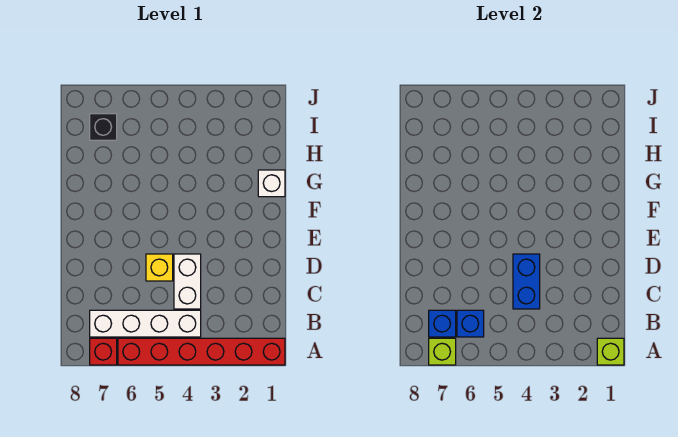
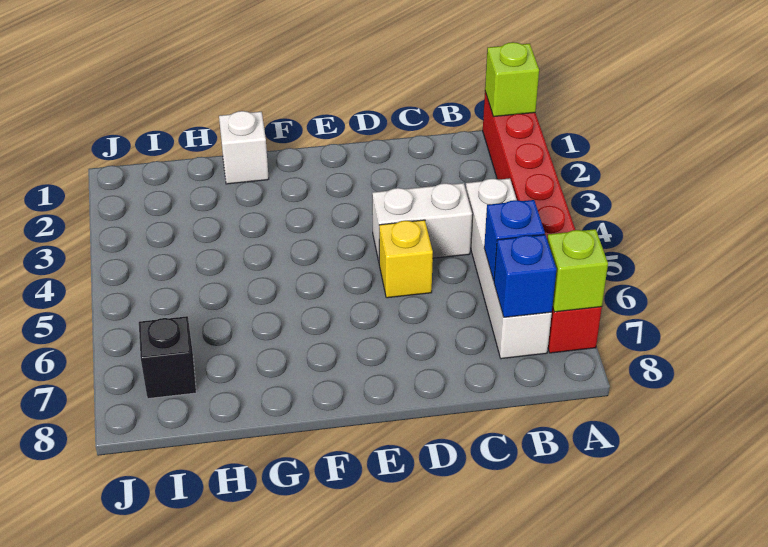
blue brick C4:D4 level 2 -> none

